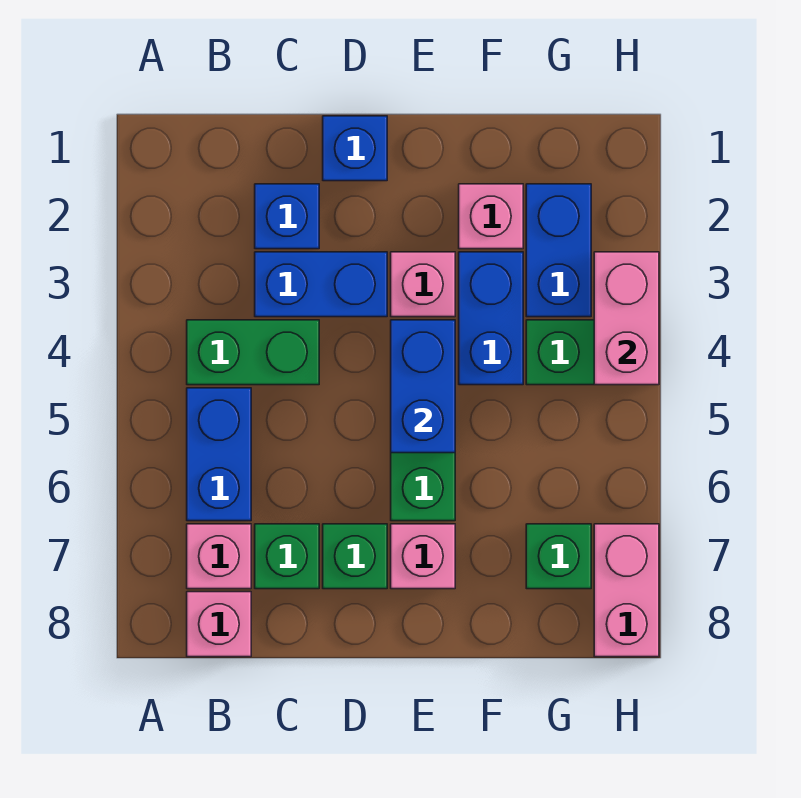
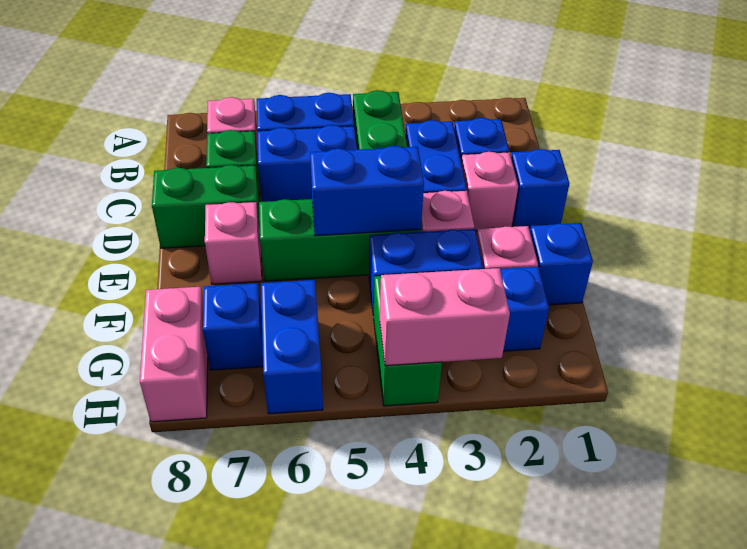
pink brick B8 level 1 -> pink brick D2 level 1
none -> blue brick C5:C6 level 1
green brick D7 level 1 -> green brick D7:D8 level 1
none -> blue brick F1 level 1
none -> blue brick G6:H6 level 1
green brick G7 level 1 -> blue brick G7 level 1
pink brick H7:H8 level 1 -> pink brick G8:H8 level 1

